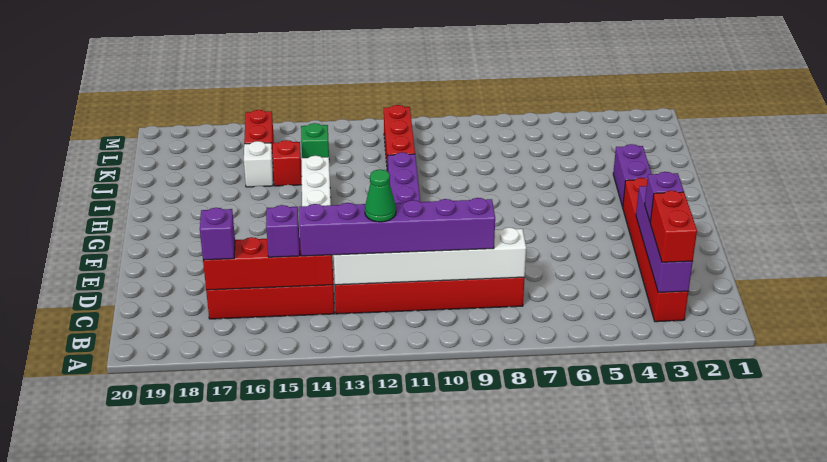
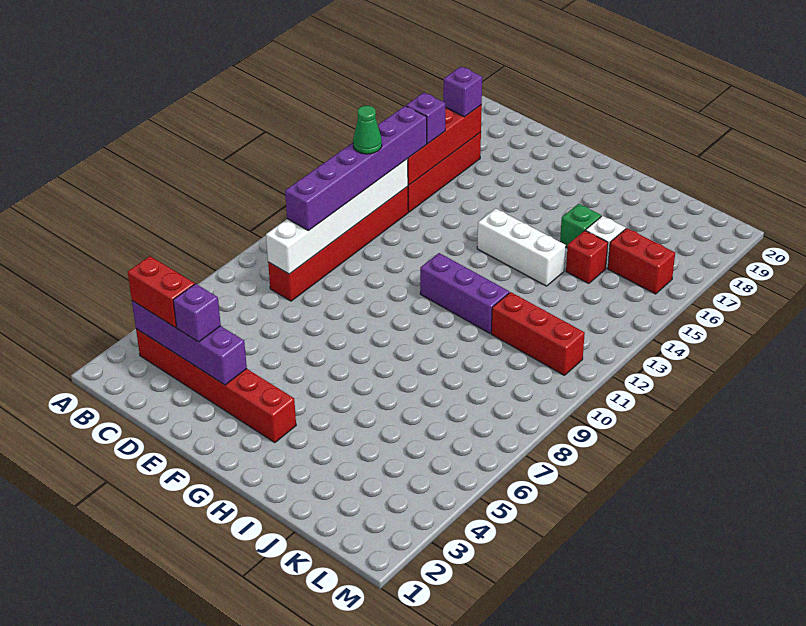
purple brick H3:I3 level 1 -> none
green brick K14 level 1 -> green brick I16 level 1

